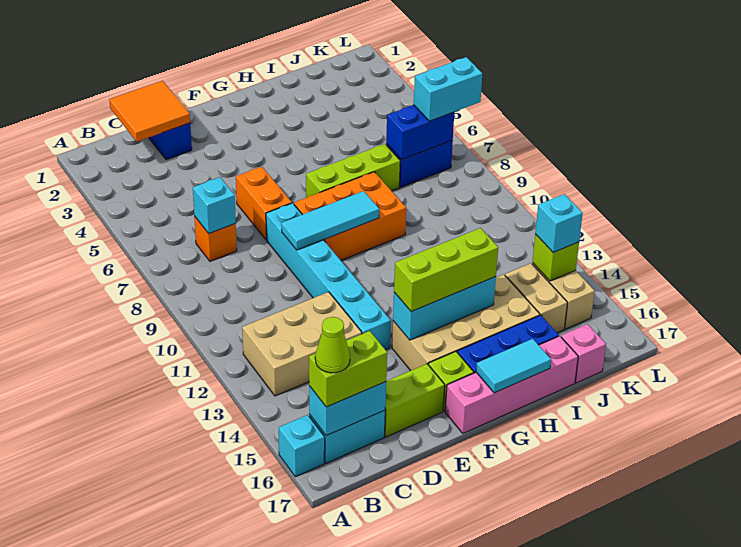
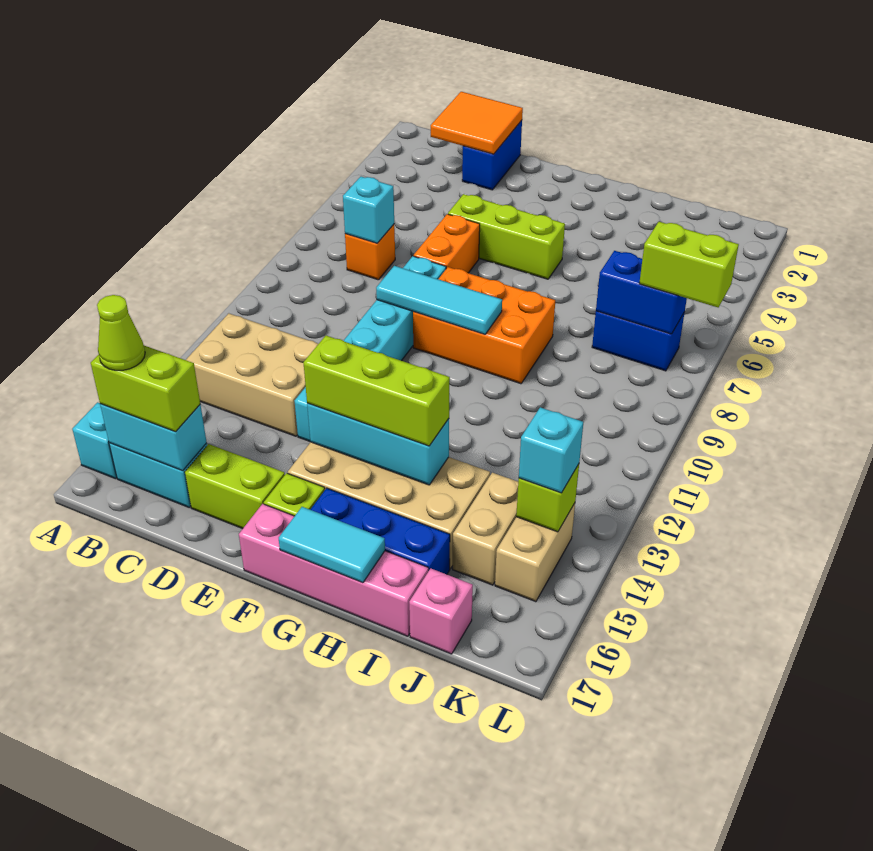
lime brick G7:I7 level 1 -> lime brick E5:G5 level 1
cyan brick K7:L7 level 3 -> lime brick K7:L7 level 3

